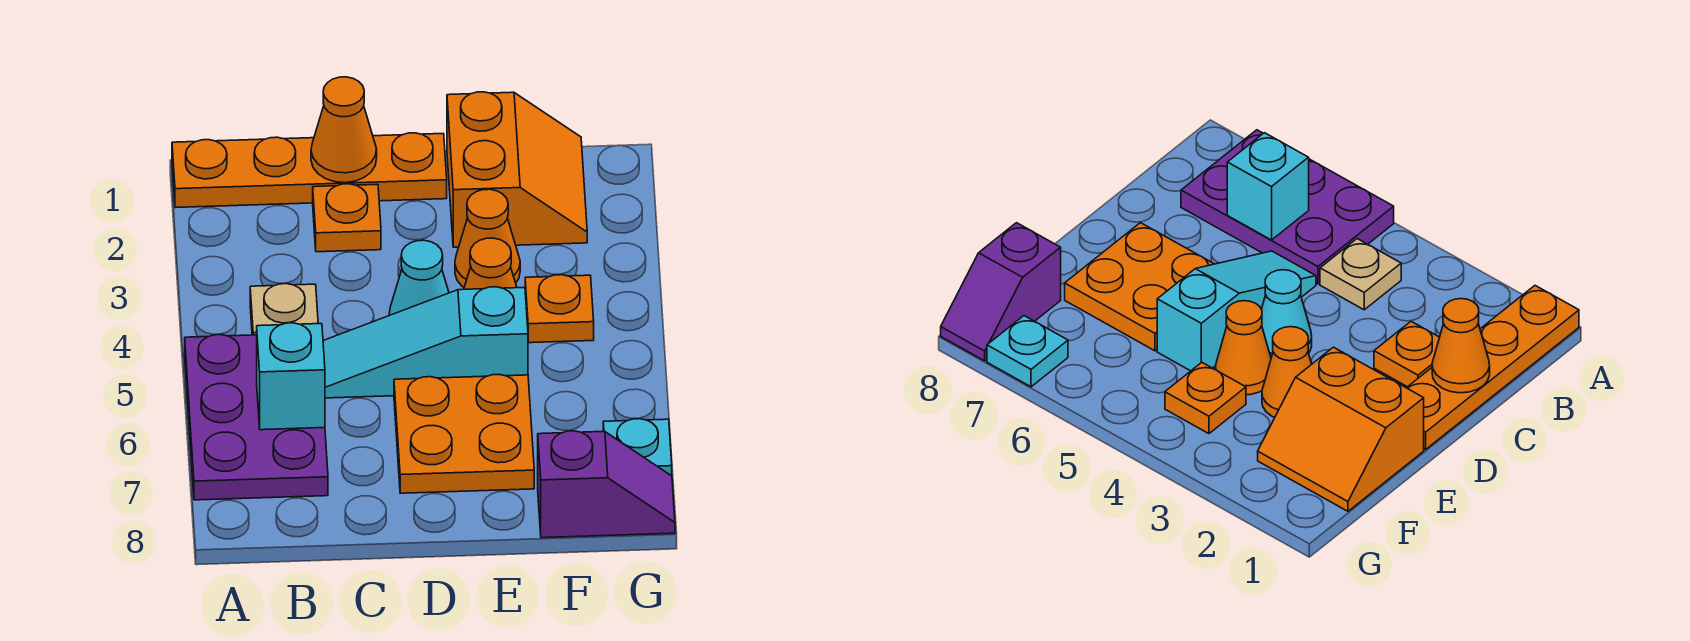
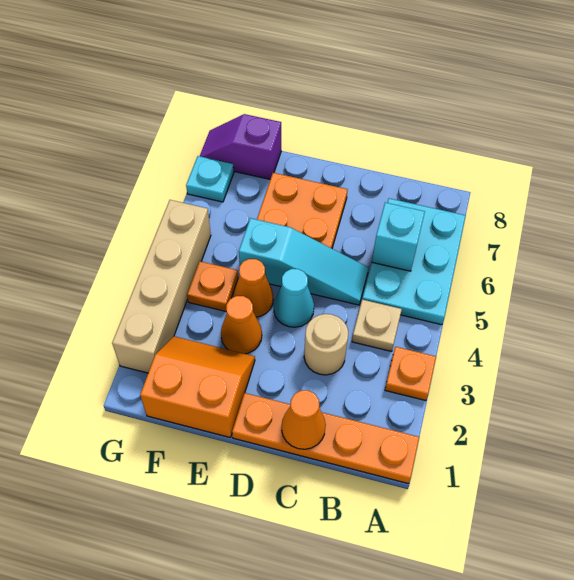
purple plate A5:B7 level 1 -> cyan plate A5:B7 level 1
orange plate C2 level 1 -> orange plate A3 level 1
none -> tan round brick C3 level 1
orange slope E1:F2 level 1 top E -> orange slope E1:F2 level 1 top 1
none -> tan brick G2:G5 level 1

